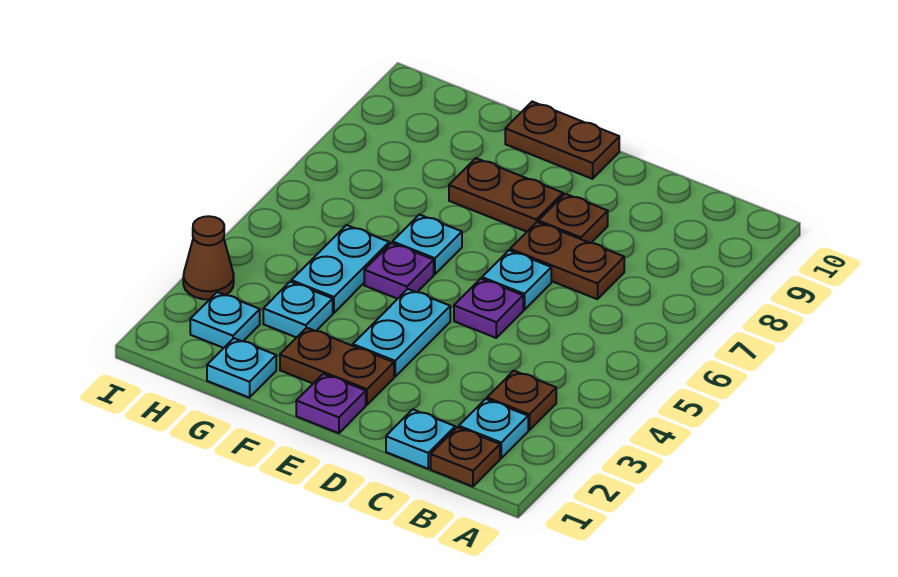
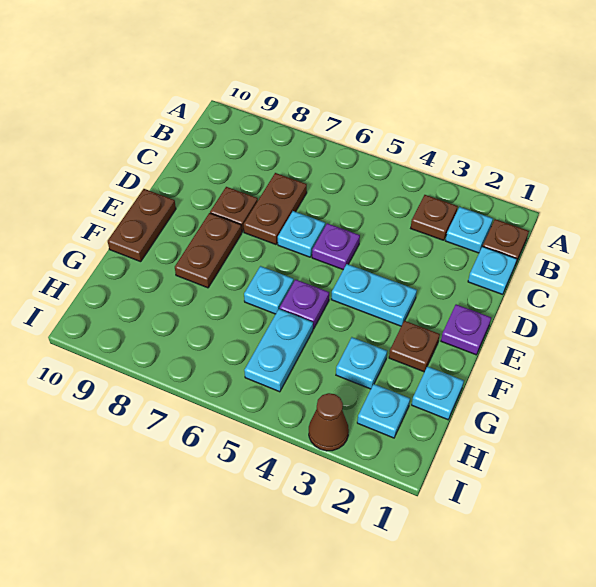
brown plate E2:F2 level 1 -> brown plate F2 level 1
cyan plate G4:G5 level 1 -> cyan plate G5:H5 level 1

